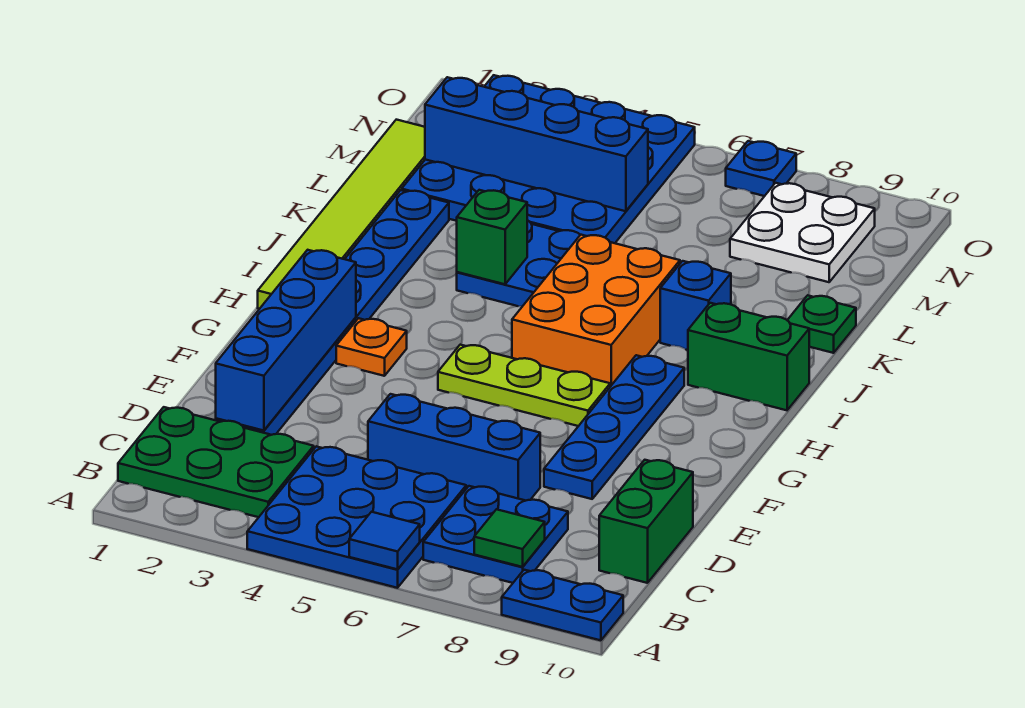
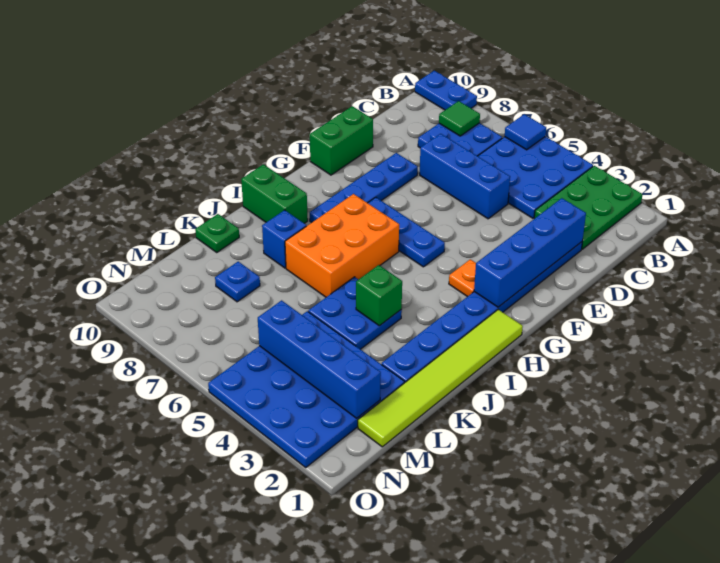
green plate B1:C3 level 1 -> green plate A2:C3 level 1
green brick C10:D10 level 1 -> green brick E10:F10 level 1
lime plate G5:G7 level 1 -> blue plate G5:G7 level 1
white plate M8:N9 level 1 -> none
blue plate O7 level 1 -> blue plate L8 level 1

